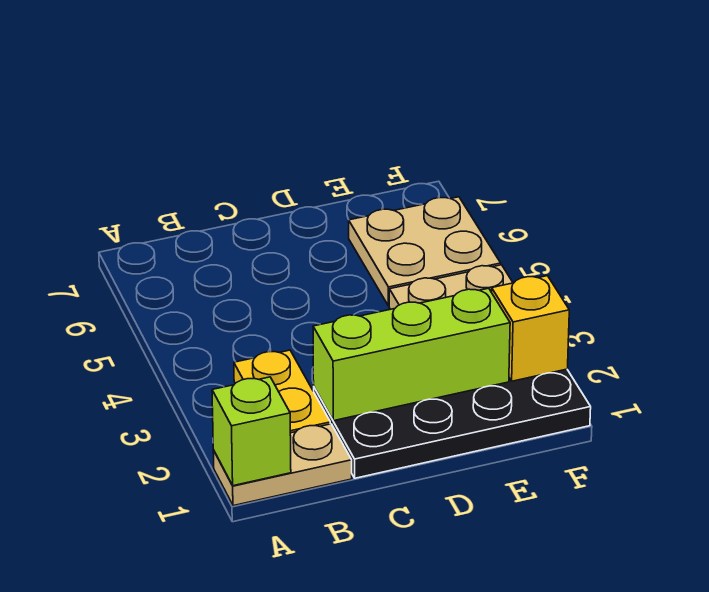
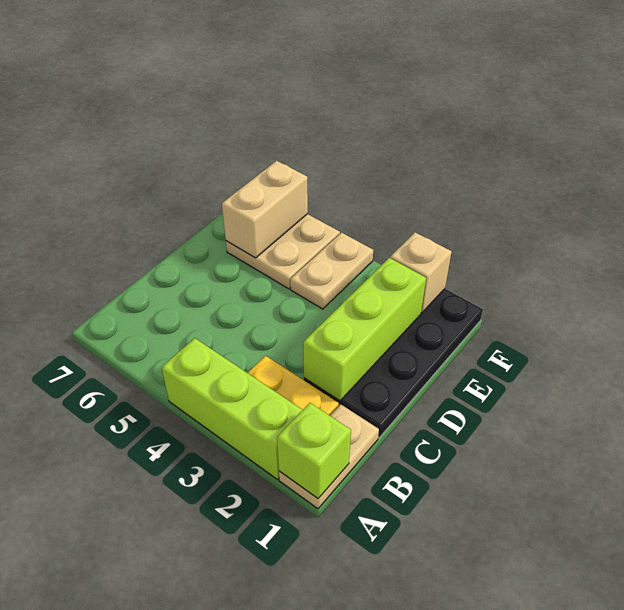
none -> lime brick A2:A4 level 1
none -> tan brick E6:F6 level 2
yellow brick F2 level 2 -> tan brick F2 level 2

